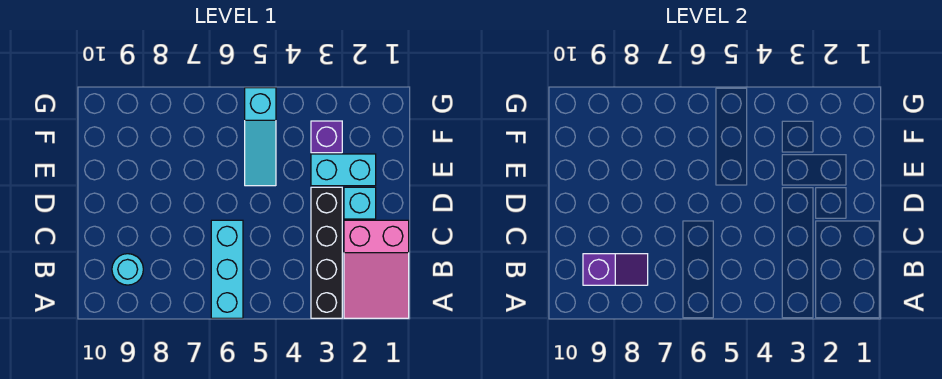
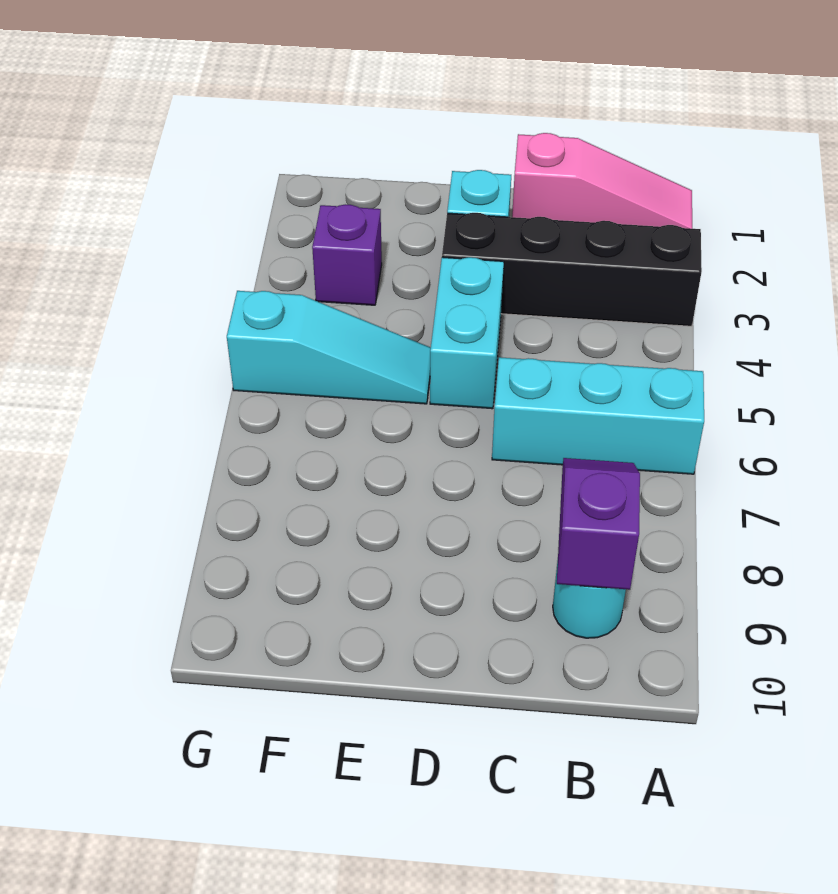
pink slope A1:C2 level 1 top C -> pink slope A1:C1 level 1 top C
cyan brick E2:E3 level 1 -> cyan brick D4:D5 level 1

